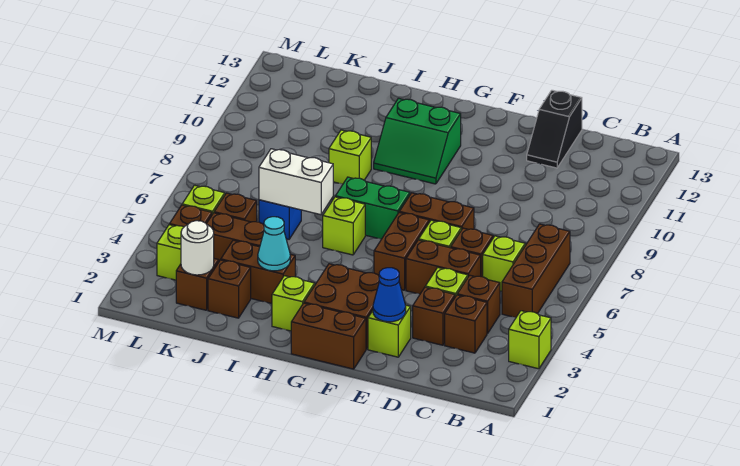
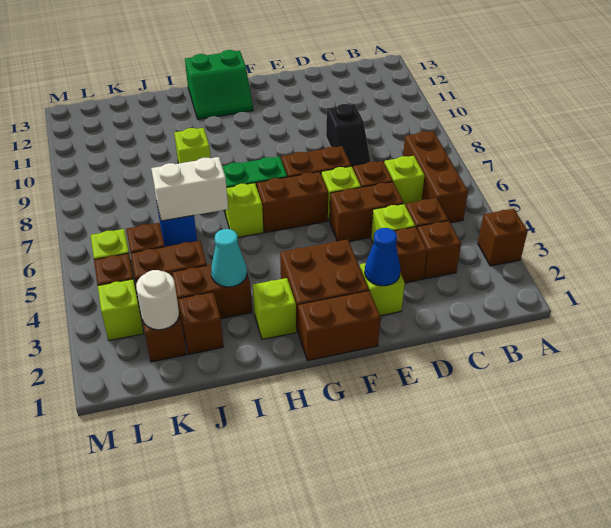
lime brick A3 level 1 -> brown brick A3 level 1
black slope D12:D13 level 1 top 13 -> black slope D8:D9 level 1 top 9
brown brick F5:F6 level 1 -> brown brick F6:G6 level 1
green slope G10:H11 level 1 top 11 -> green slope G12:H13 level 1 top 13

